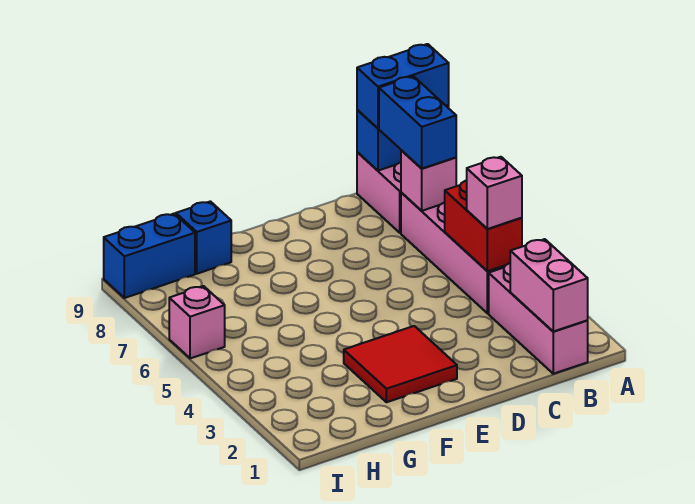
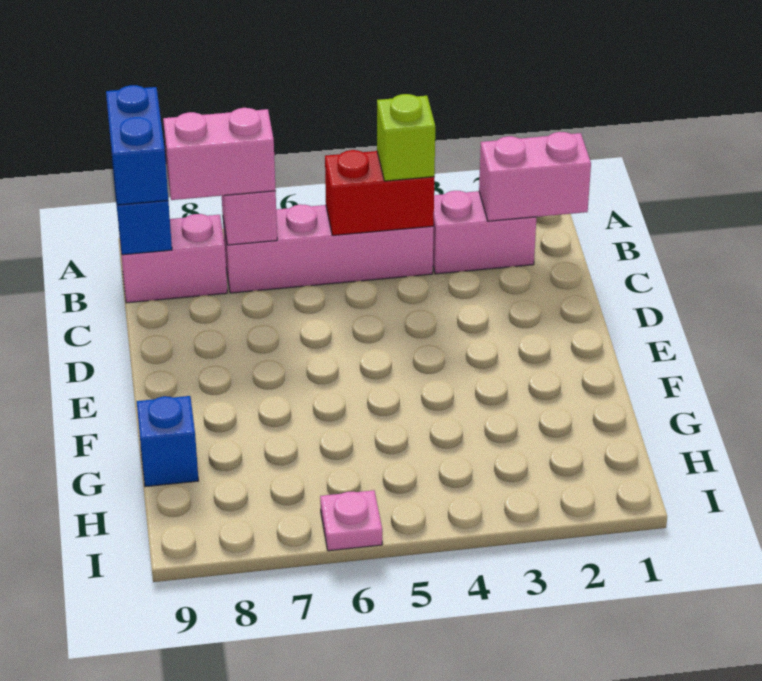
pink brick B1:B3 level 1 -> pink brick B2:B3 level 1
pink brick B4 level 3 -> lime brick B4 level 3
blue brick B7:B8 level 3 -> pink brick B7:B8 level 3
red tile E2:F3 level 1 -> none
blue brick H9:I9 level 1 -> none
pink brick I6 level 1 -> pink plate I6 level 1

